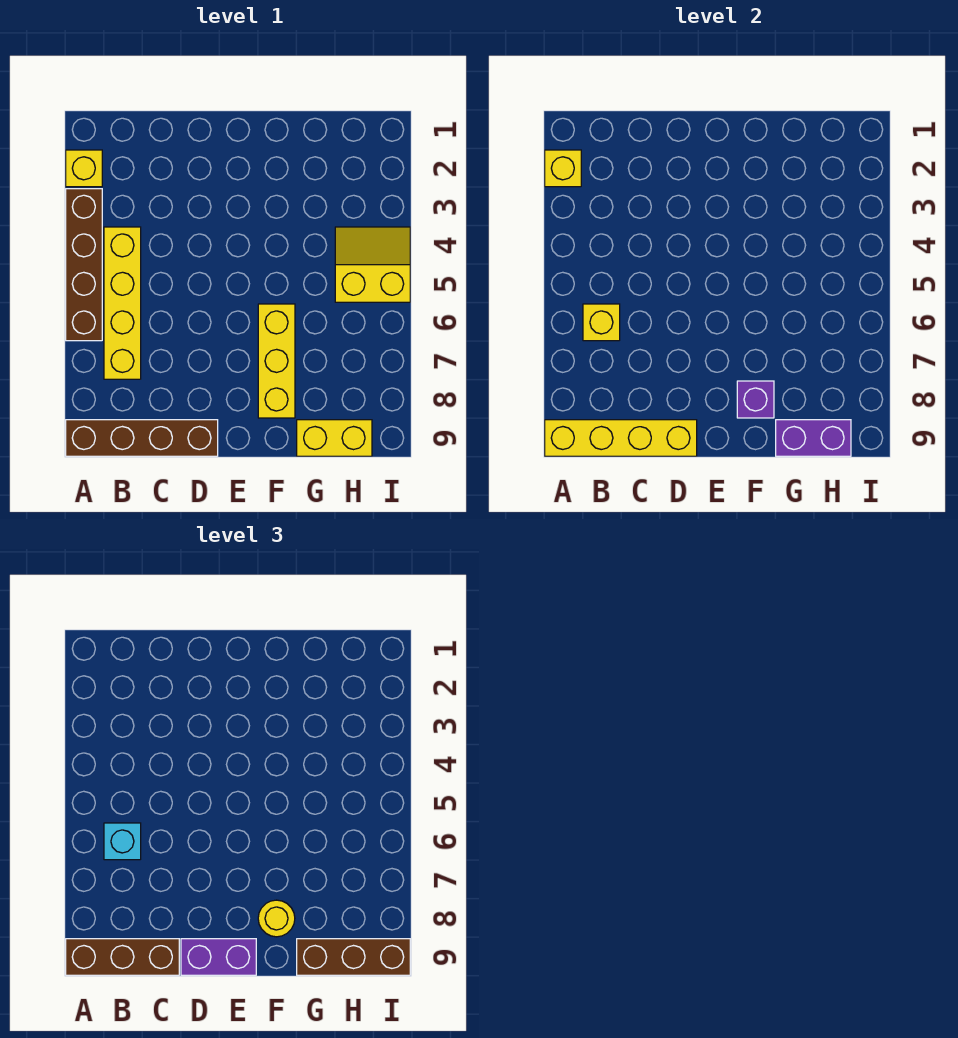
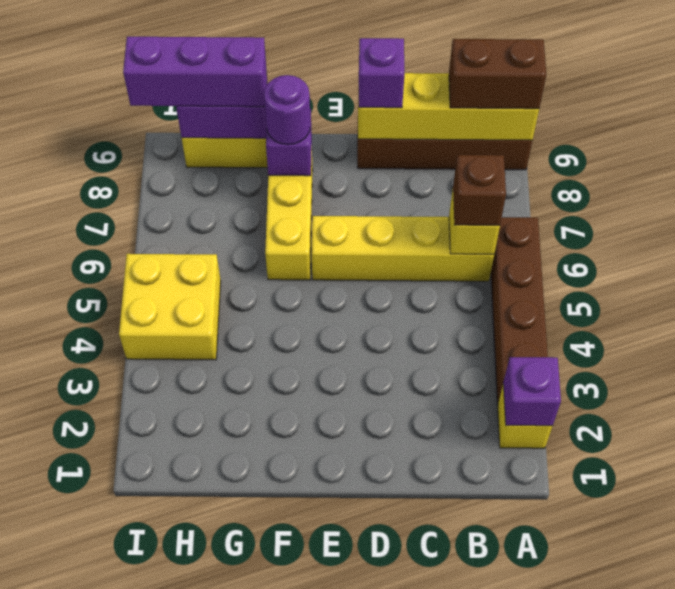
yellow brick A2 level 2 -> purple brick A2 level 2
brown brick A9:C9 level 3 -> brown brick A9:B9 level 3
yellow brick B4:B7 level 1 -> yellow brick B6:E6 level 1
cyan brick B6 level 3 -> brown brick B6 level 3
purple brick D9:E9 level 3 -> purple brick D9 level 3
yellow round brick F8 level 3 -> purple round brick F8 level 3
brown brick G9:I9 level 3 -> purple brick G9:I9 level 3
yellow slope H4:I5 level 1 top 5 -> yellow brick H4:I5 level 1

